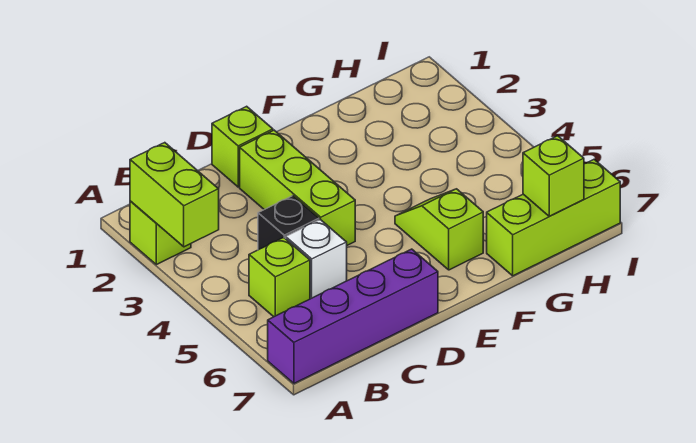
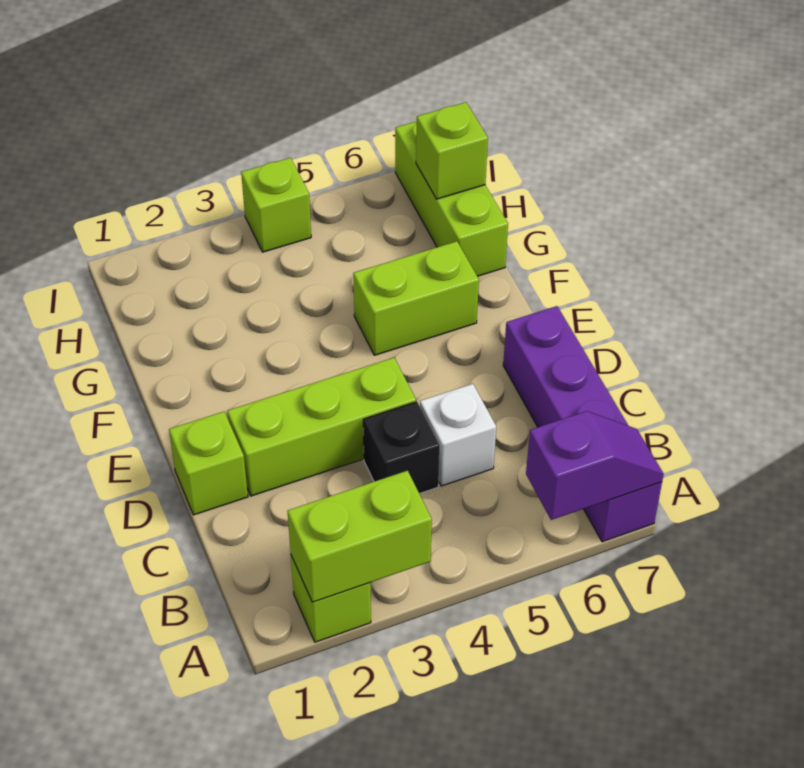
none -> purple slope A6:A7 level 2 top 6
lime brick B5 level 1 -> lime brick I4 level 1
lime slope F5:F6 level 1 top 6 -> lime brick F5:F6 level 1

